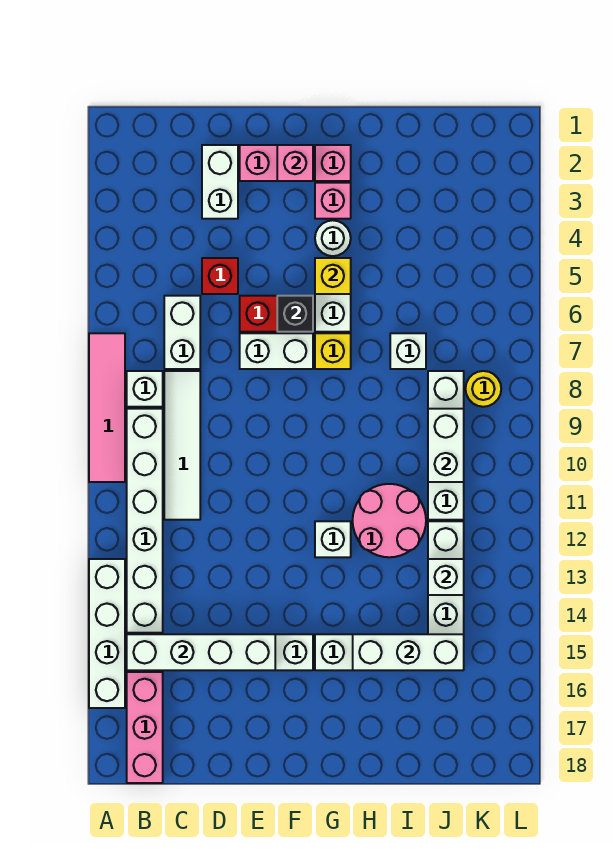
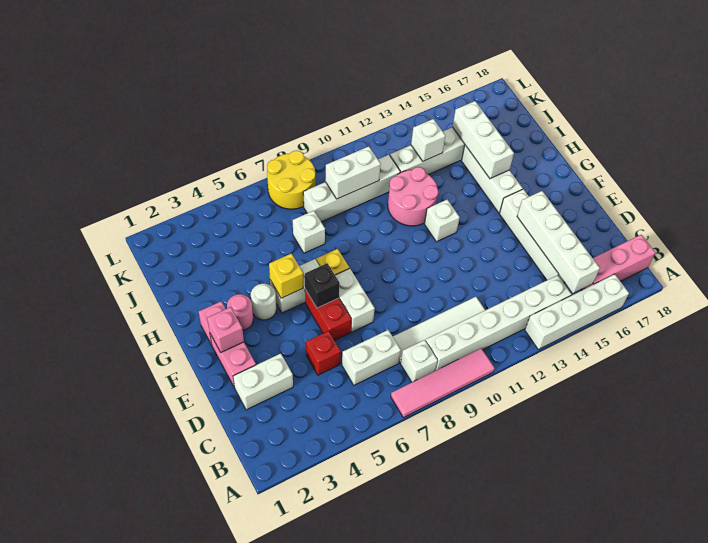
pink brick G3 level 1 -> pink round brick G3 level 1
yellow round brick K8 level 1 -> yellow round brick K7:L8 level 1

